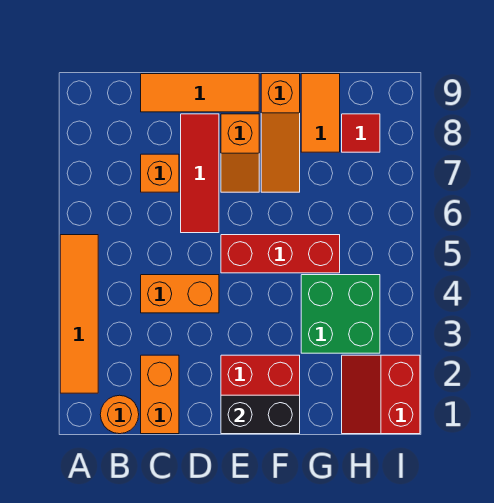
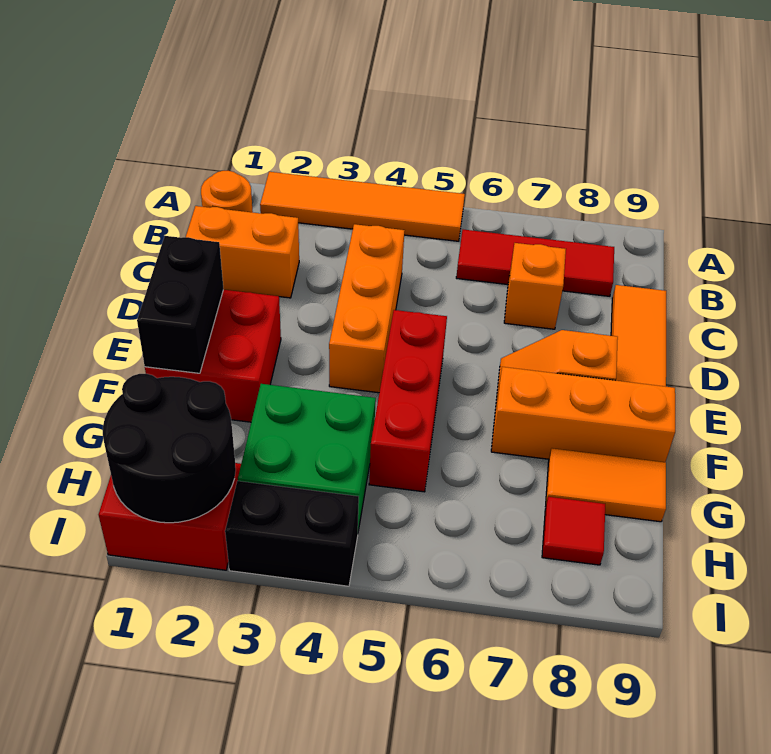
orange brick C4:D4 level 1 -> orange brick C4:E4 level 1
red tile D6:D8 level 1 -> red tile B6:B8 level 1
orange slope F7:F9 level 1 top 9 -> orange brick F7:F9 level 1
none -> black round brick H1:I2 level 2
none -> black brick I3:I4 level 1

